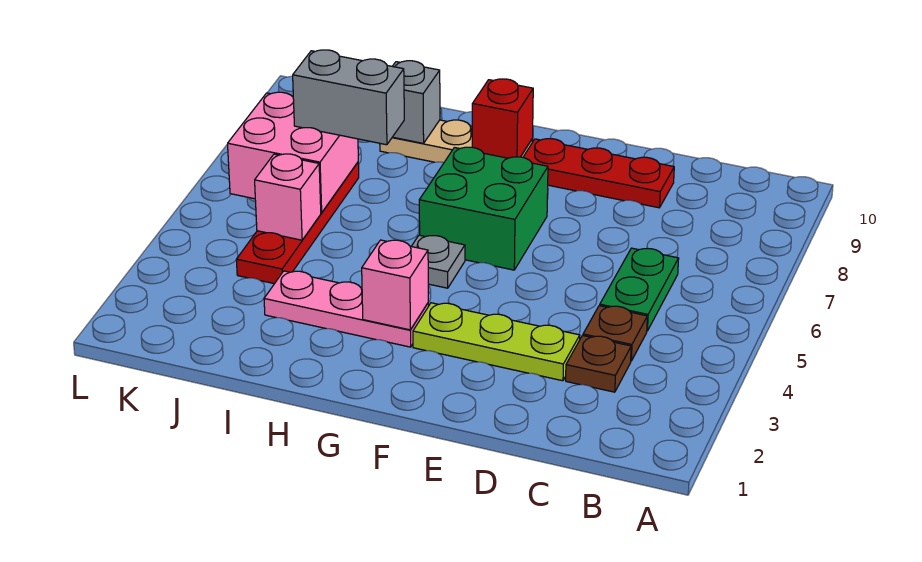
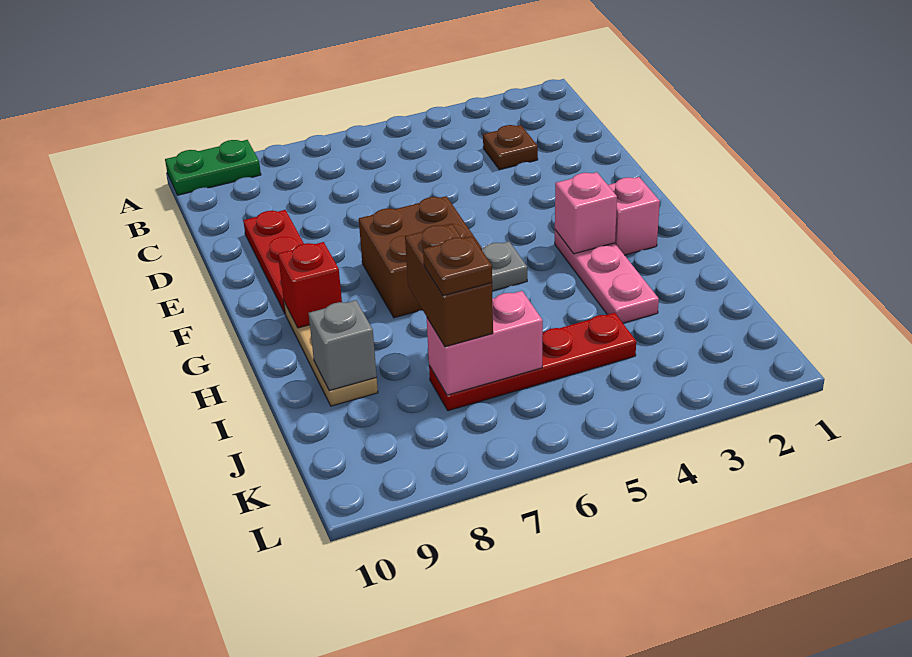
brown plate C4 level 1 -> brown plate J7 level 4
green plate C5:C6 level 1 -> green plate A9:A10 level 1
lime plate D3:F3 level 1 -> none
green brick F6:G7 level 1 -> brown brick F6:G7 level 1
grey brick I7:J7 level 3 -> brown brick I7:J7 level 3
pink brick J5 level 2 -> pink brick G2 level 1
pink brick J6:K7 level 2 -> pink brick J6:J7 level 2

